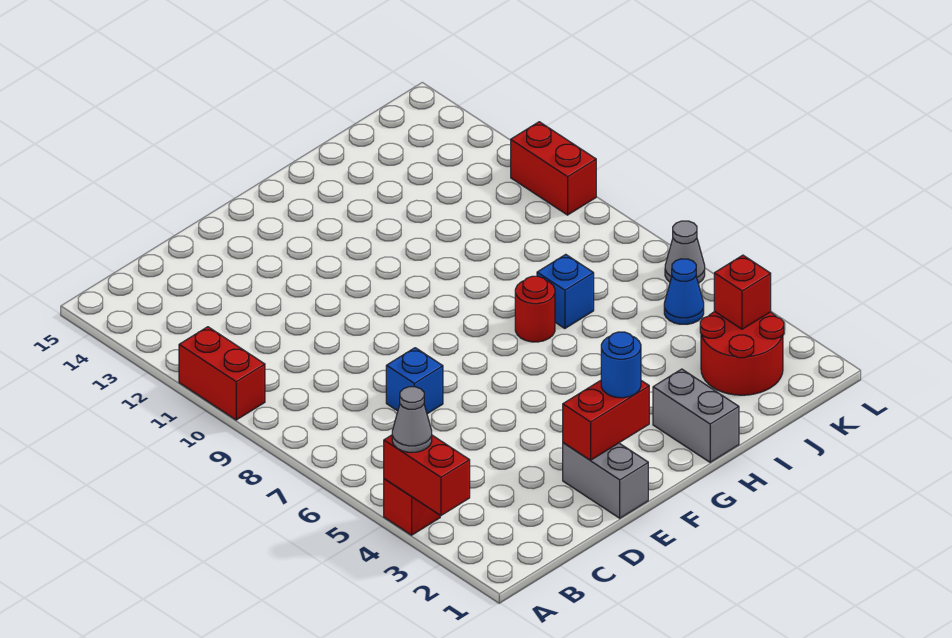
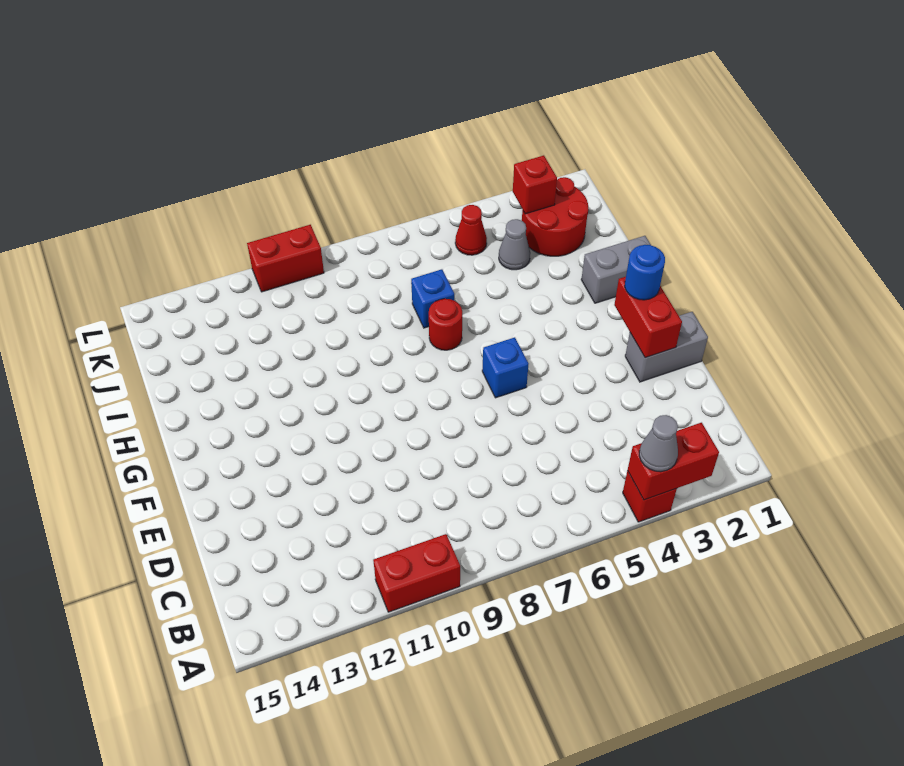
blue brick D7 level 1 -> blue brick F6 level 1
blue cone K5 level 1 -> red cone K5 level 1
grey cone L6 level 1 -> grey cone J4 level 1

